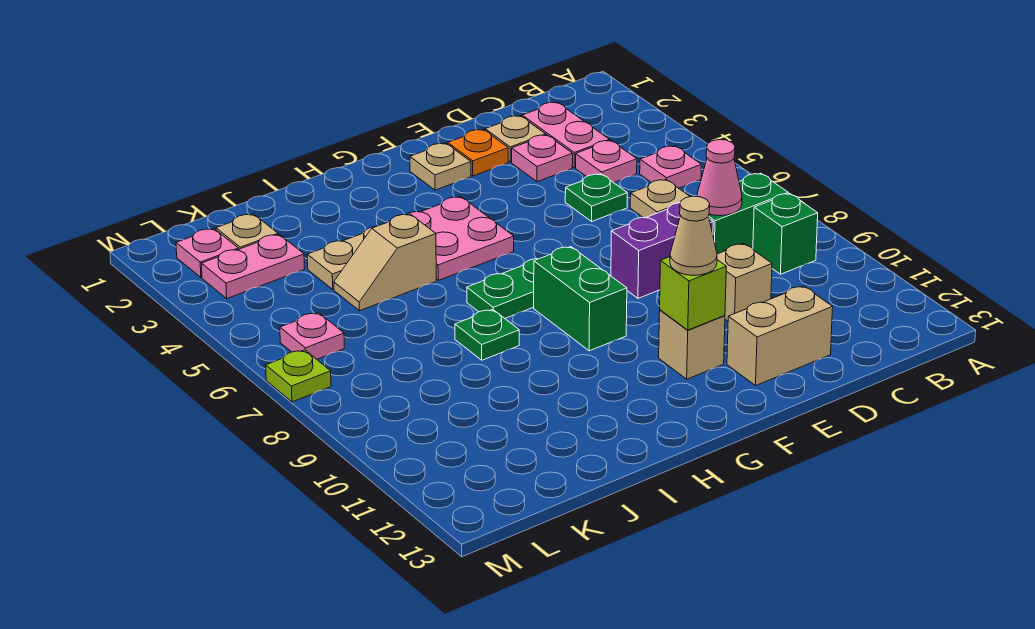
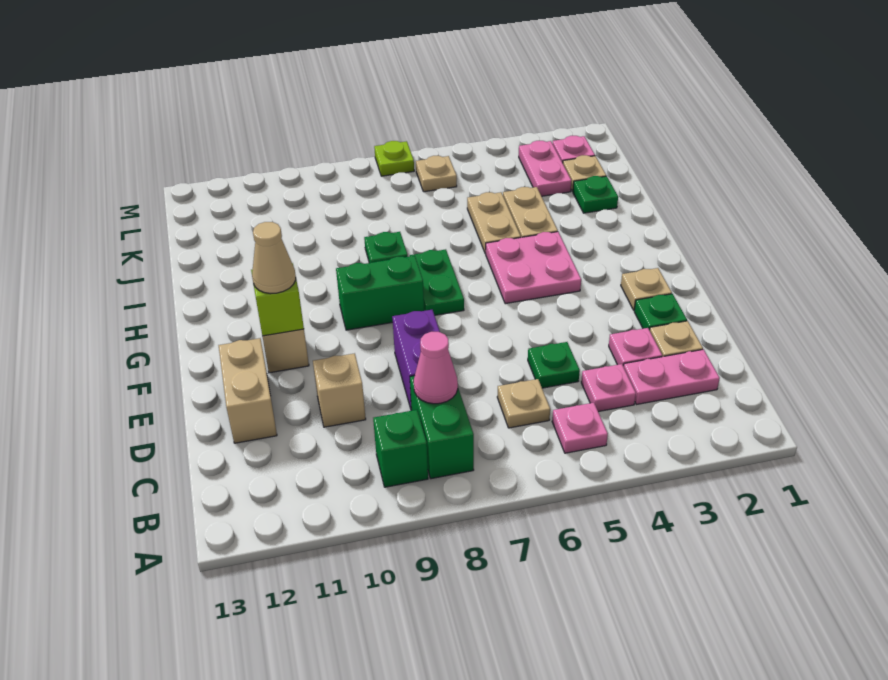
orange plate E2 level 1 -> green plate E2 level 1
tan slope I5:J5 level 1 top I -> tan plate I5:J5 level 1
none -> green plate J2 level 1
pink plate L6 level 1 -> tan plate L6 level 1

